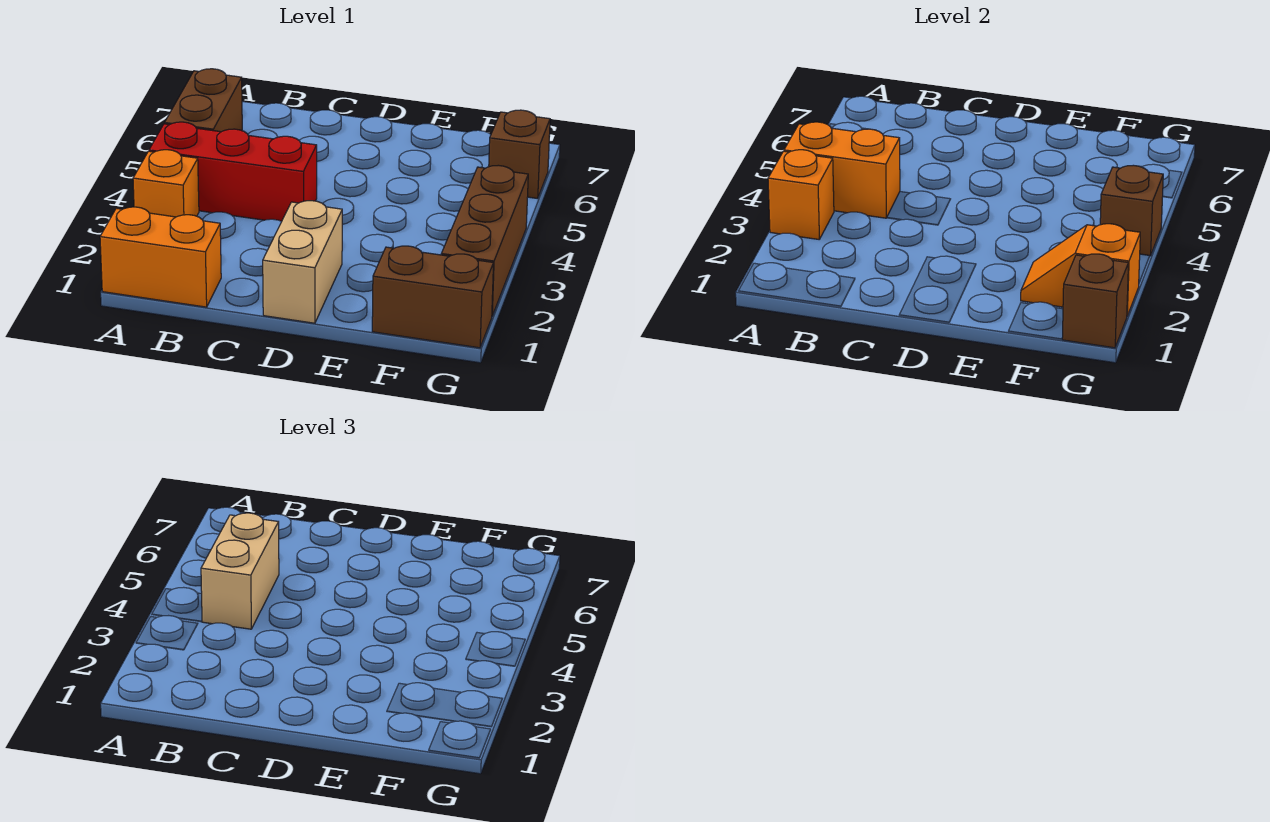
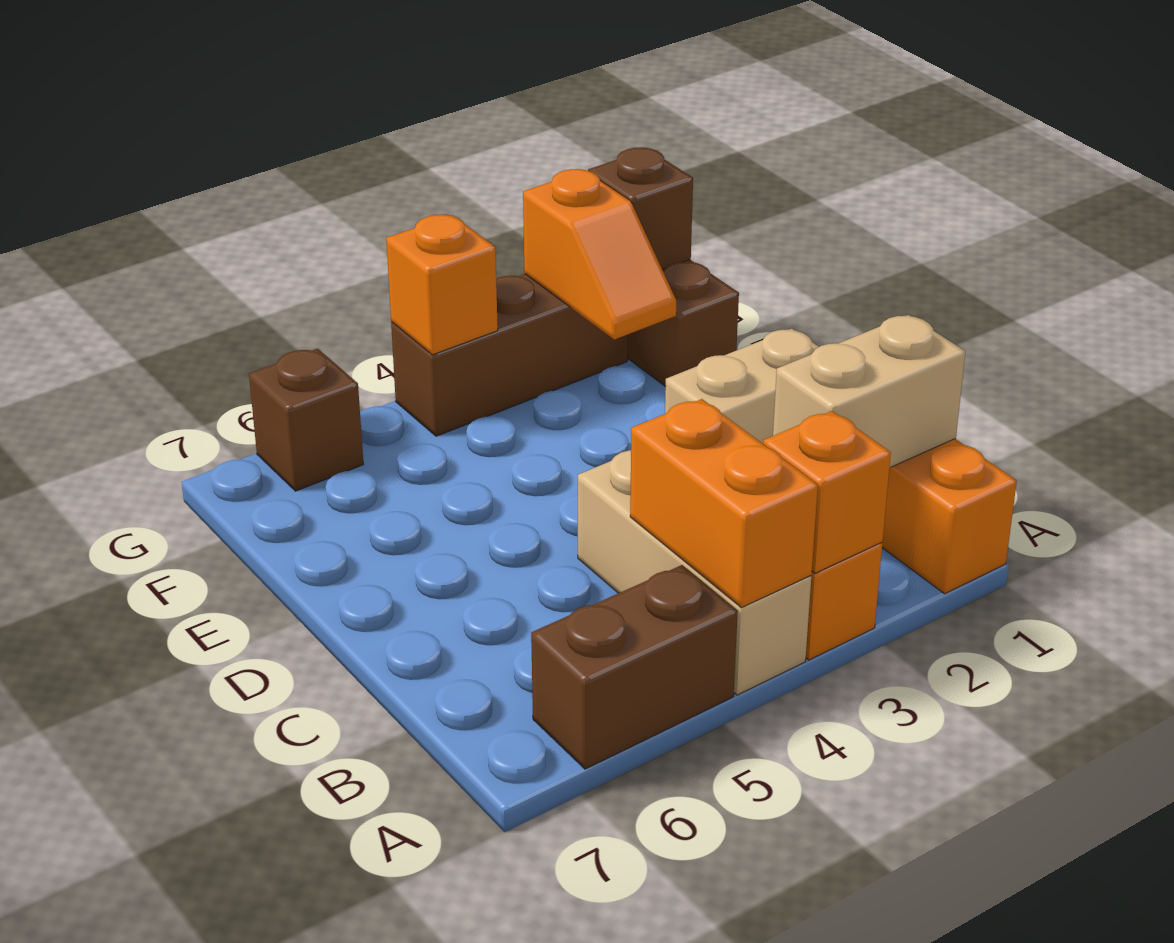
red brick A4:C4 level 1 -> tan brick A4:C4 level 1
tan brick B4:B5 level 3 -> tan brick B1:B2 level 2
brown brick G4 level 2 -> orange brick G4 level 2

